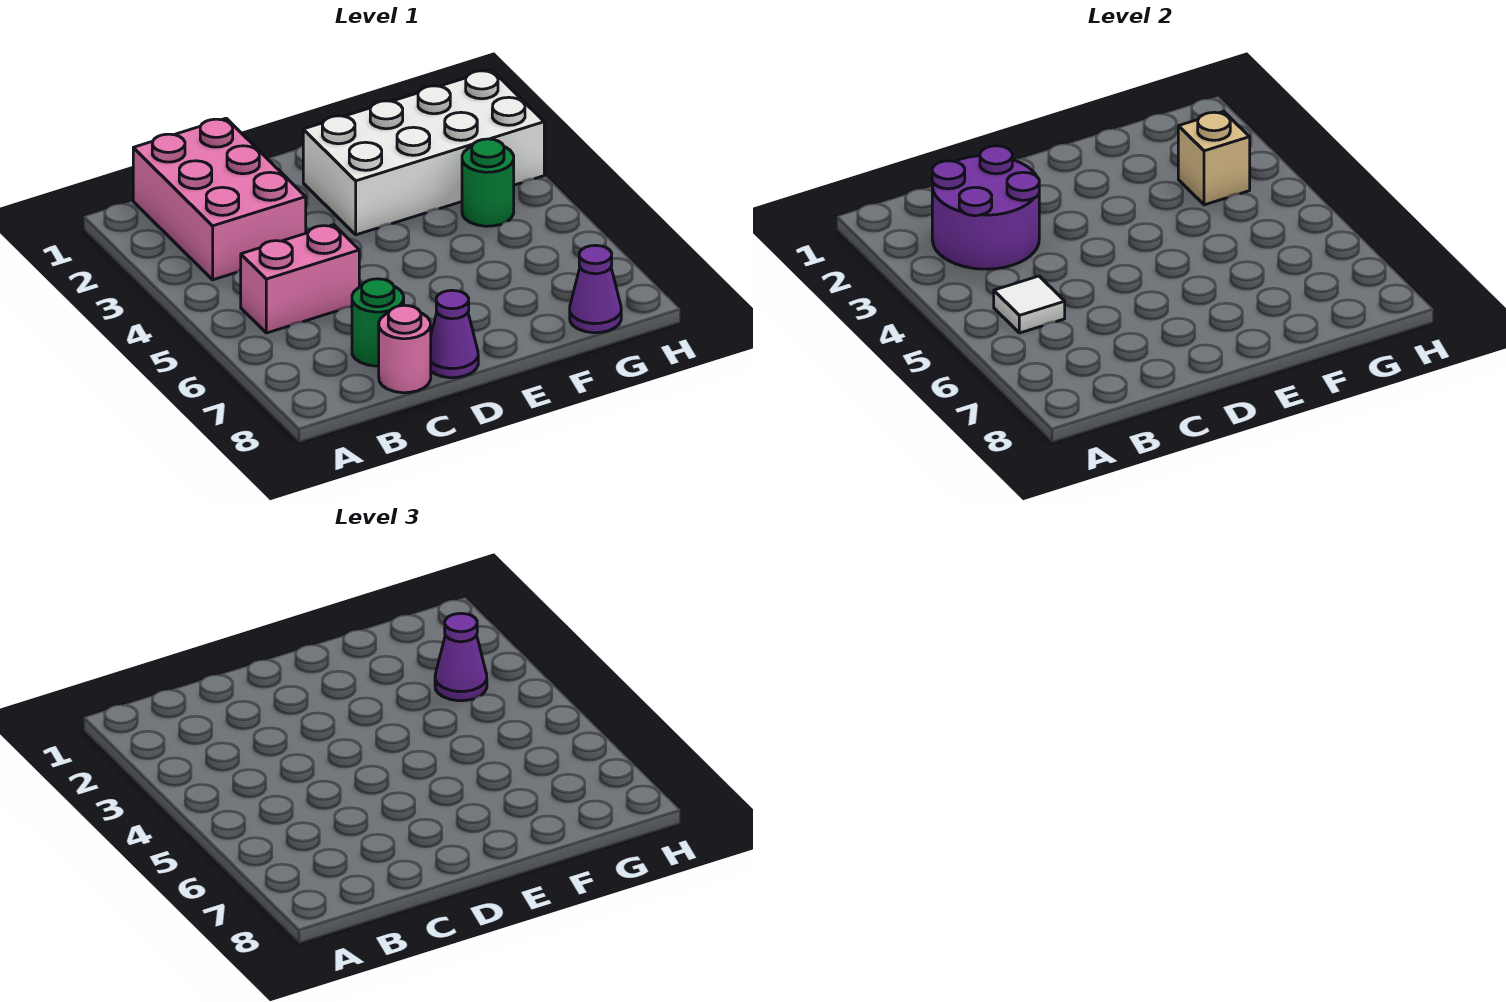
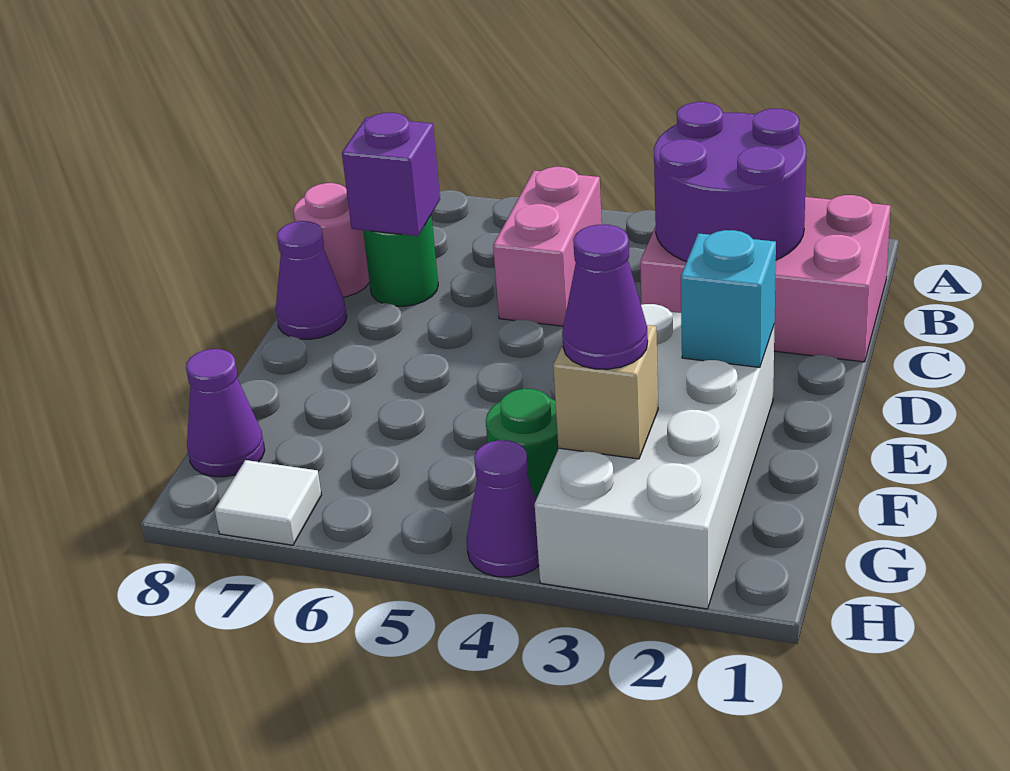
white tile B5 level 2 -> white tile H7 level 1
none -> purple brick C7 level 2
none -> cyan brick E2 level 2
none -> purple cone H4 level 1

